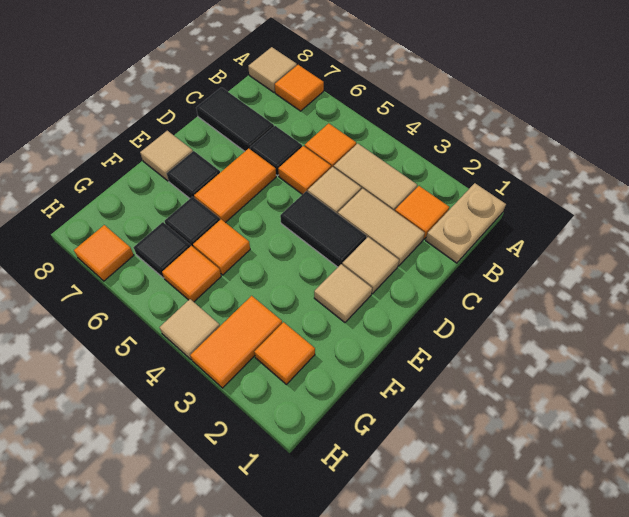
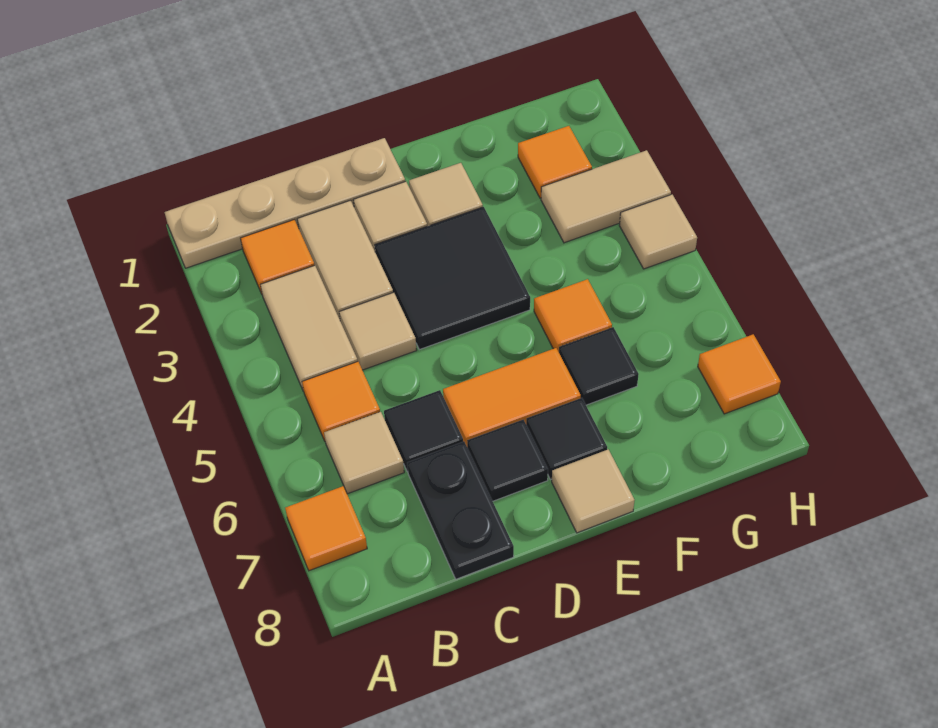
tan plate A1:B1 level 1 -> tan plate A1:D1 level 1
tan tile A8 level 1 -> tan tile B6 level 1
orange tile C5 level 1 -> none
black tile C7:C8 level 1 -> black plate C7:C8 level 1
black tile D3:D4 level 1 -> black tile D3:E4 level 1
orange tile G3:H3 level 1 -> tan tile G3:H3 level 1
orange tile G5 level 1 -> none
black tile G6 level 1 -> black tile D7 level 1

